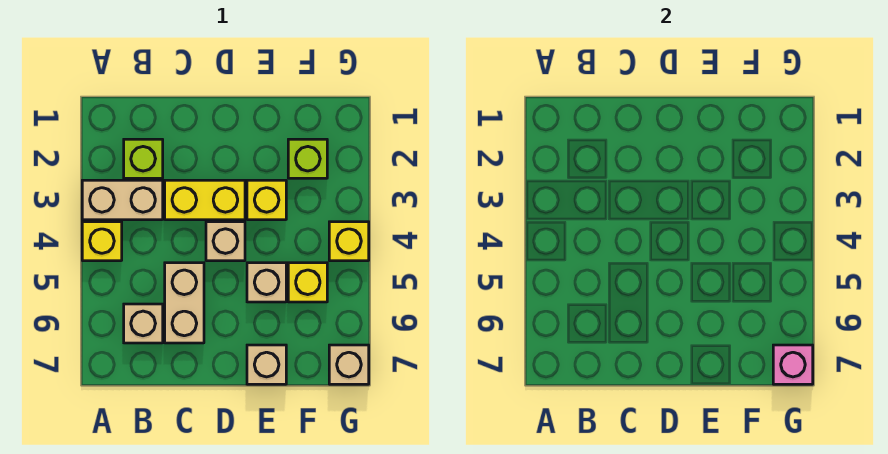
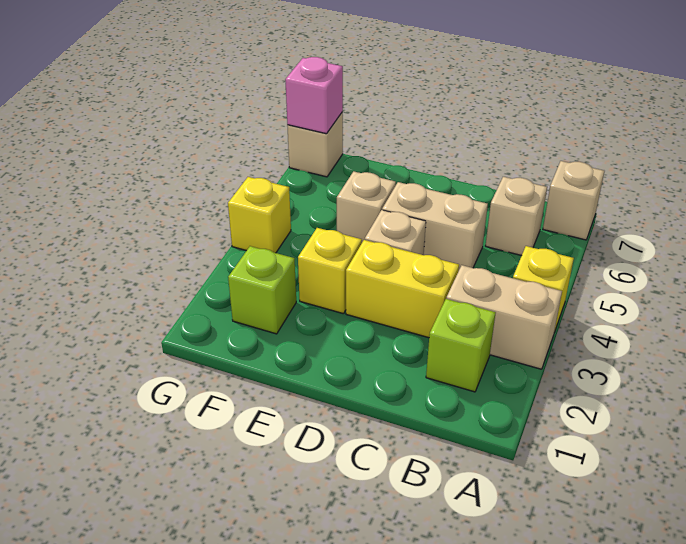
tan brick C5:C6 level 1 -> tan brick C5:D5 level 1
tan brick E7 level 1 -> tan brick A7 level 1
yellow brick F5 level 1 -> none

